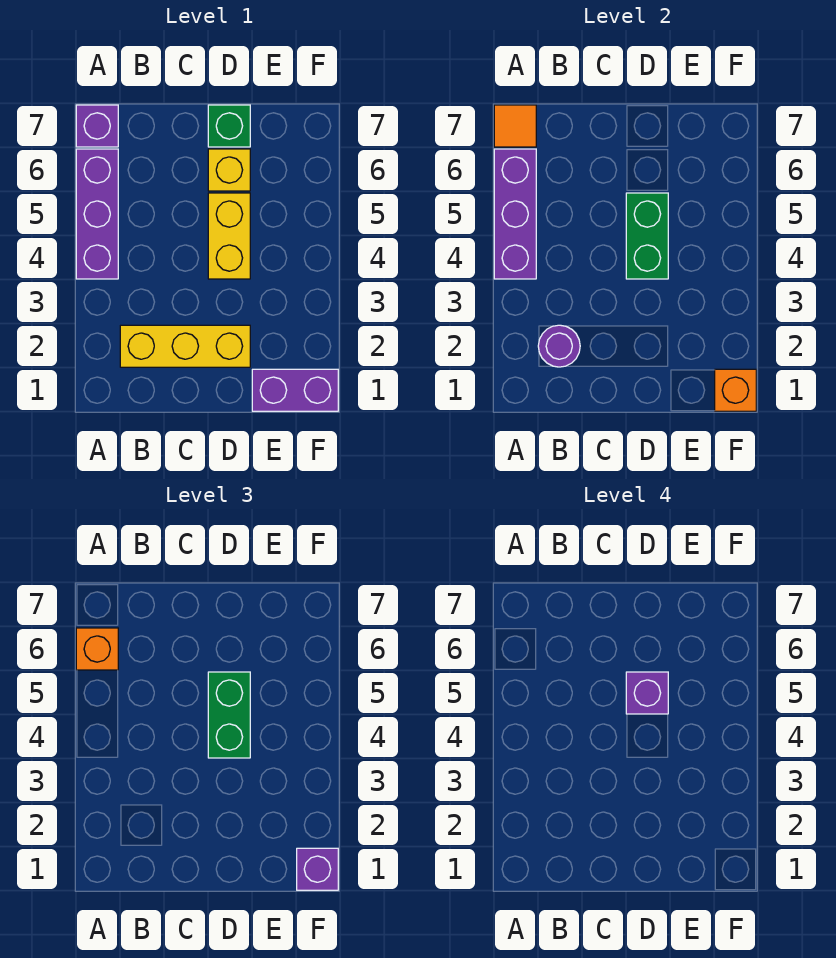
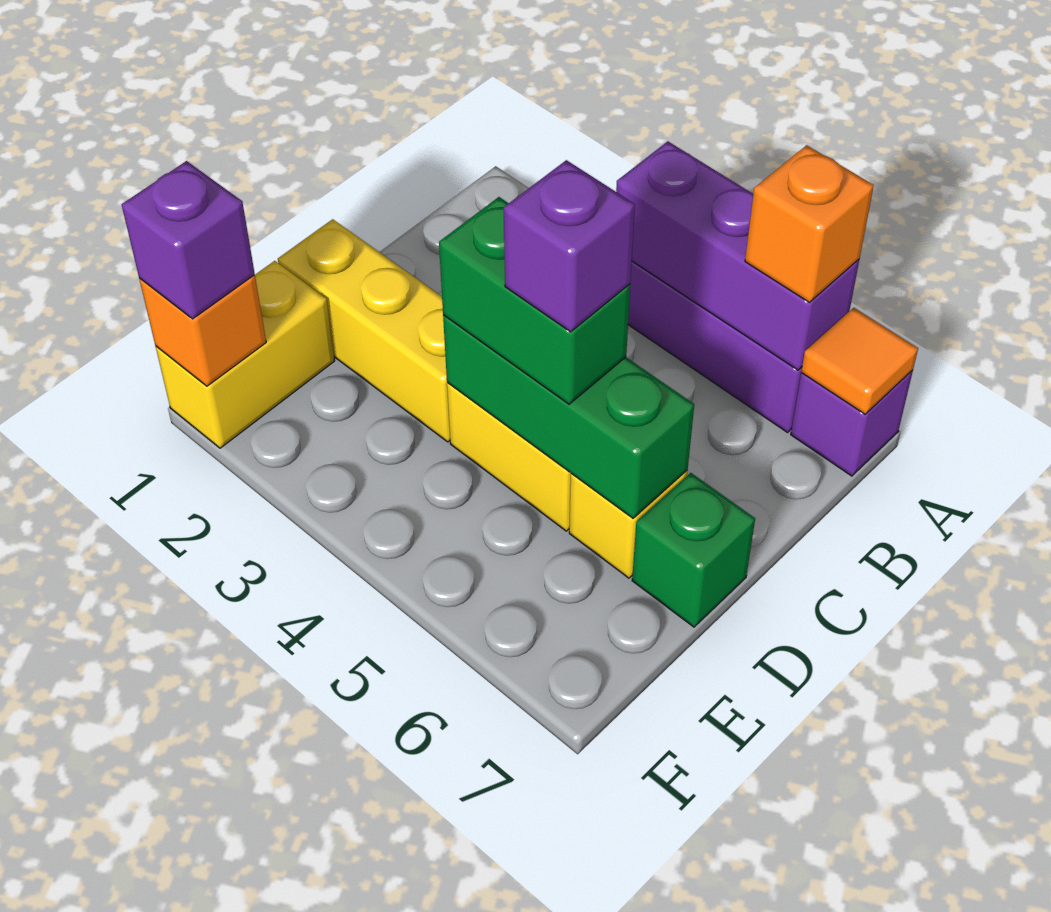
yellow brick B2:D2 level 1 -> yellow brick D1:D3 level 1
purple round brick B2 level 2 -> none
green brick D4:D5 level 2 -> green brick D4:D6 level 2
purple brick E1:F1 level 1 -> yellow brick E1:F1 level 1

